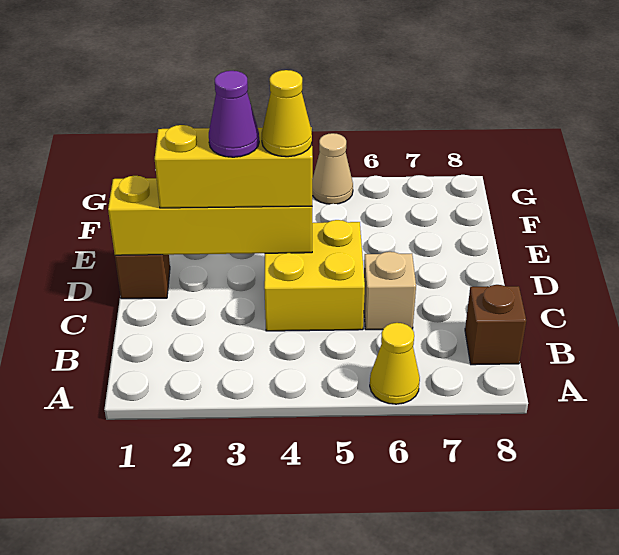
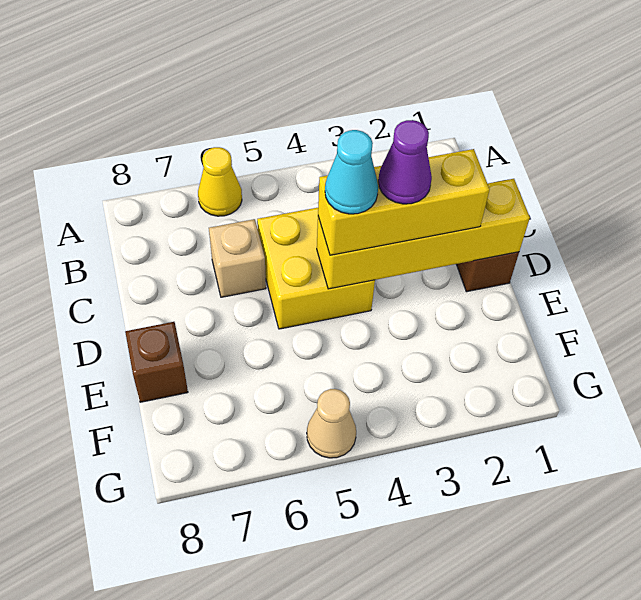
brown brick B8 level 1 -> brown brick E8 level 1
yellow cone D4 level 4 -> cyan cone D4 level 4

